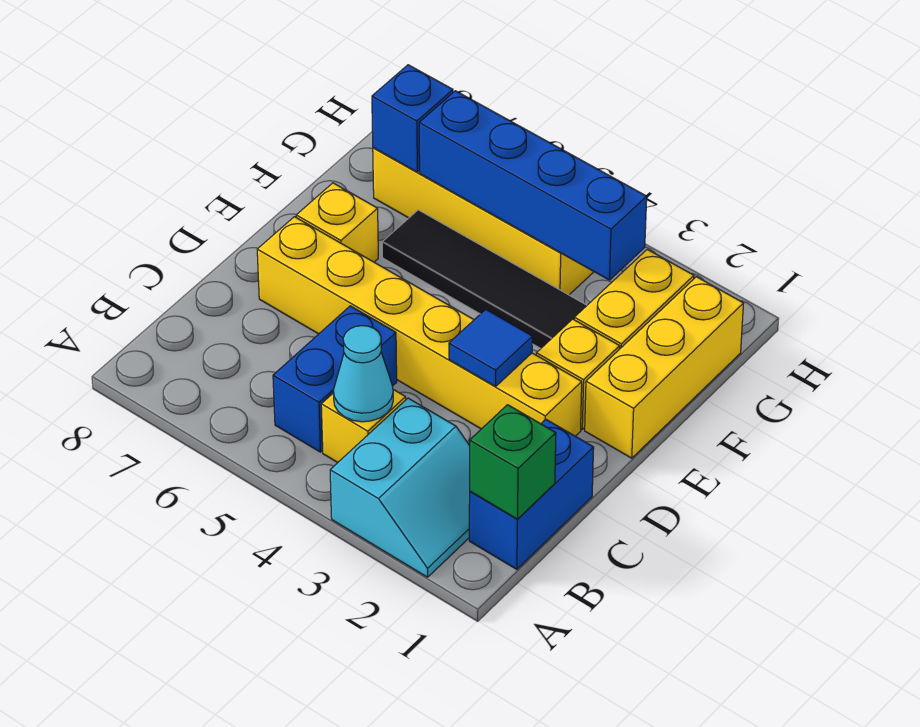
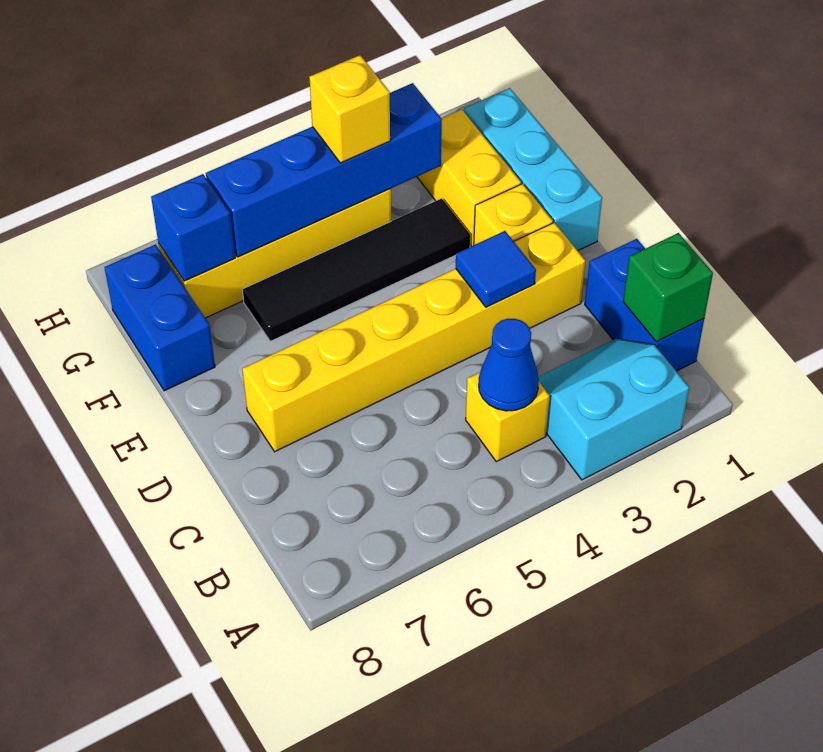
cyan slope A2:B3 level 1 top 3 -> cyan slope A2:B3 level 1 top A
cyan cone B4 level 2 -> blue cone B4 level 2
blue brick B5:C5 level 1 -> blue brick F8:G8 level 1
yellow brick E1:G1 level 1 -> cyan brick E1:G1 level 1
yellow brick E7 level 1 -> yellow brick G4 level 3

